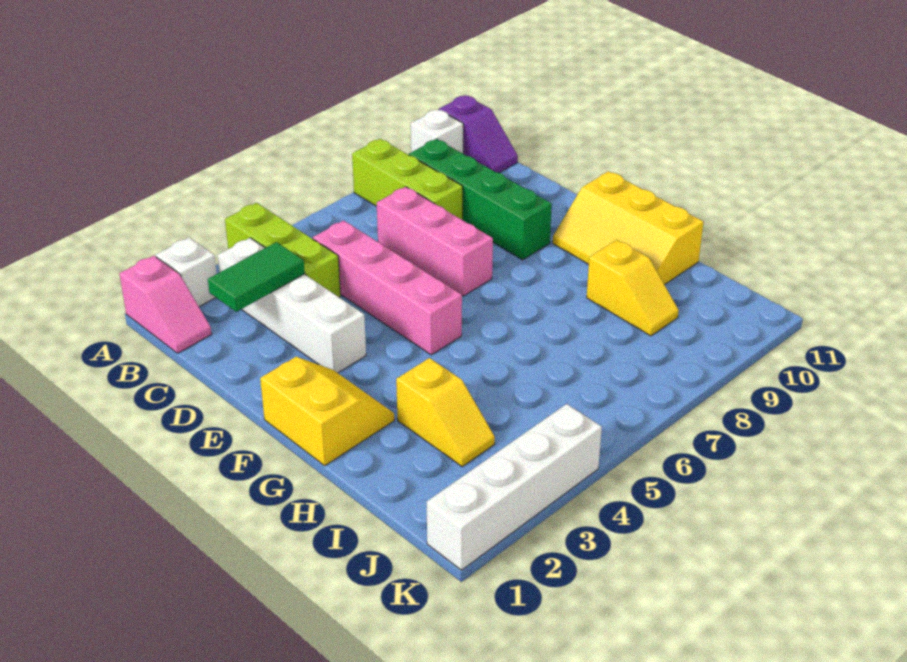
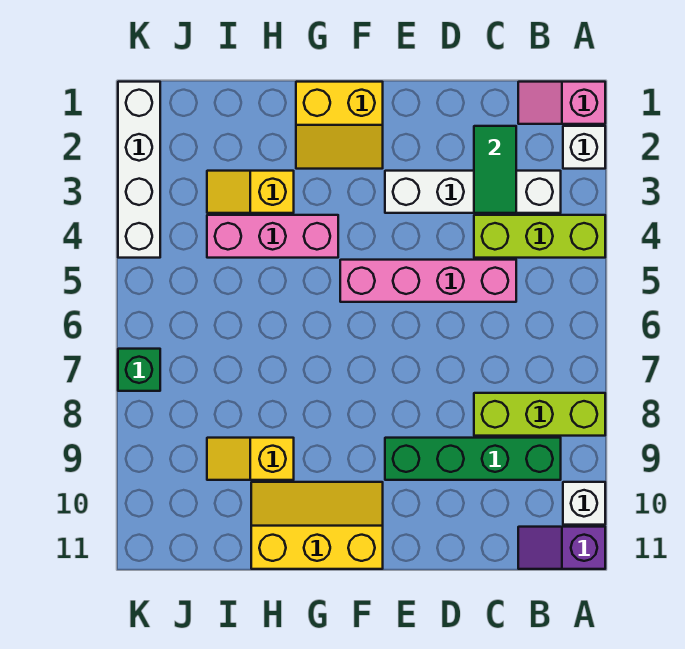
pink brick C7:E7 level 1 -> pink brick G4:I4 level 1
none -> green brick K7 level 1

